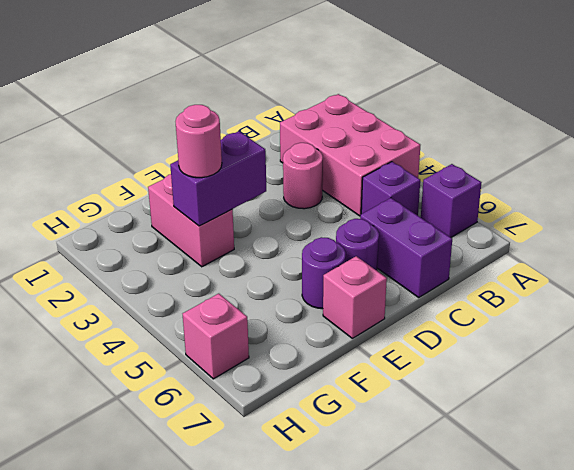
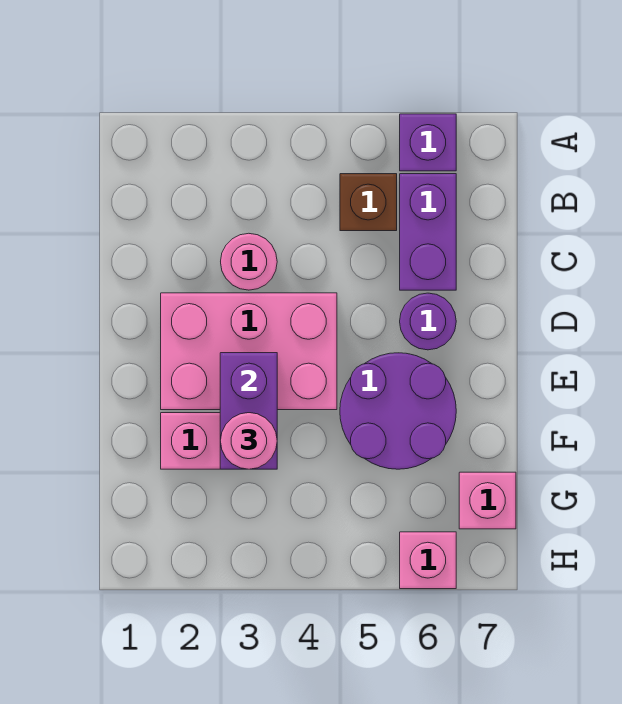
pink brick A2:B4 level 1 -> pink brick D2:E4 level 1
purple brick B5 level 1 -> brown brick B5 level 1
purple brick C6:C7 level 1 -> purple brick B6:C6 level 1
purple round brick E6 level 1 -> purple round brick E5:F6 level 1
pink brick E7 level 1 -> pink brick G7 level 1

